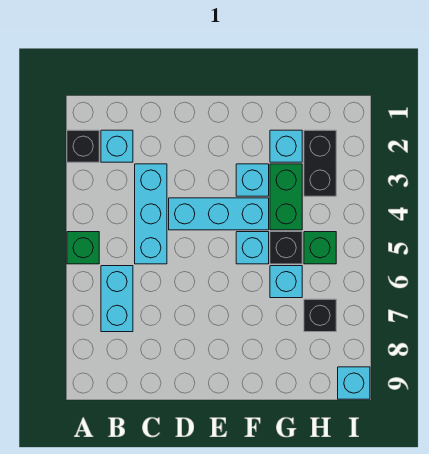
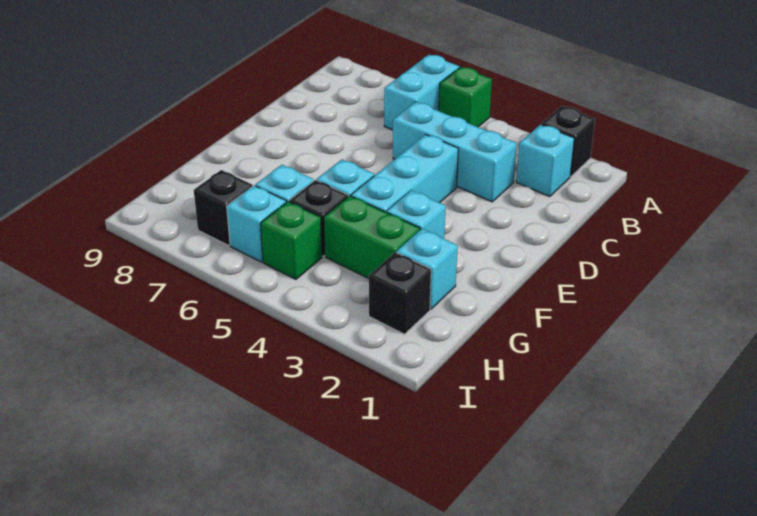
cyan brick B6:B7 level 1 -> cyan brick A6:B6 level 1
black brick H2:H3 level 1 -> black brick H2 level 1
cyan brick I9 level 1 -> cyan brick H6 level 1

